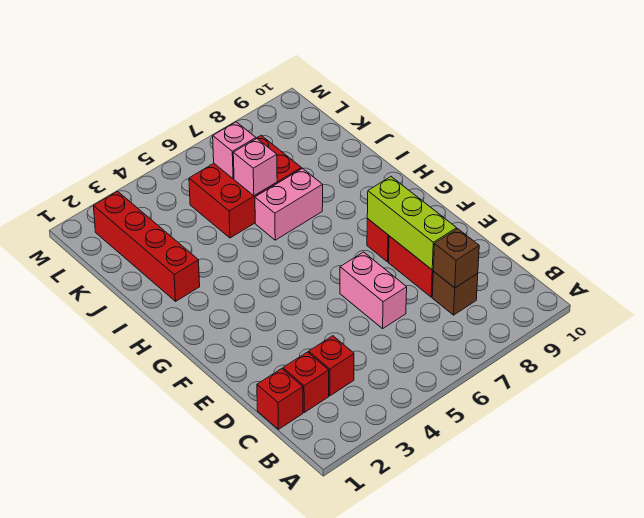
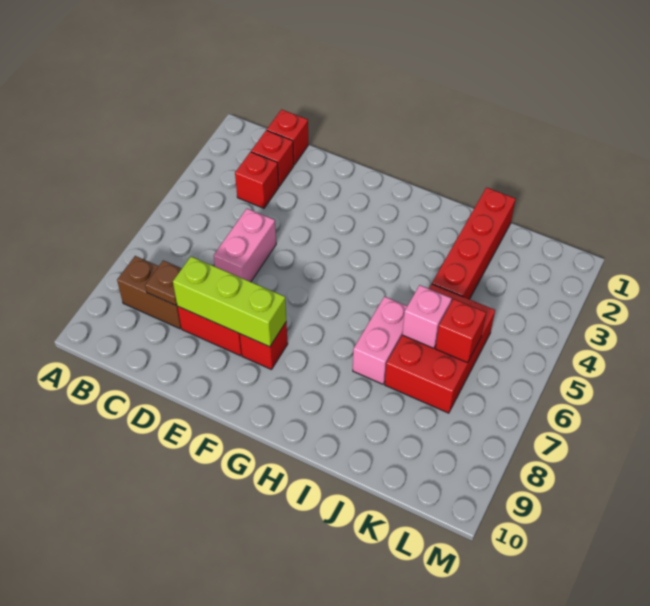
brown brick C8 level 1 -> brown brick B8:C8 level 1
brown brick C8 level 2 -> brown plate C8 level 2
pink brick D6:E6 level 1 -> pink brick D5:D6 level 1
red brick I2:L2 level 1 -> red brick J1:J4 level 1
pink brick K6 level 2 -> red brick K6 level 2

